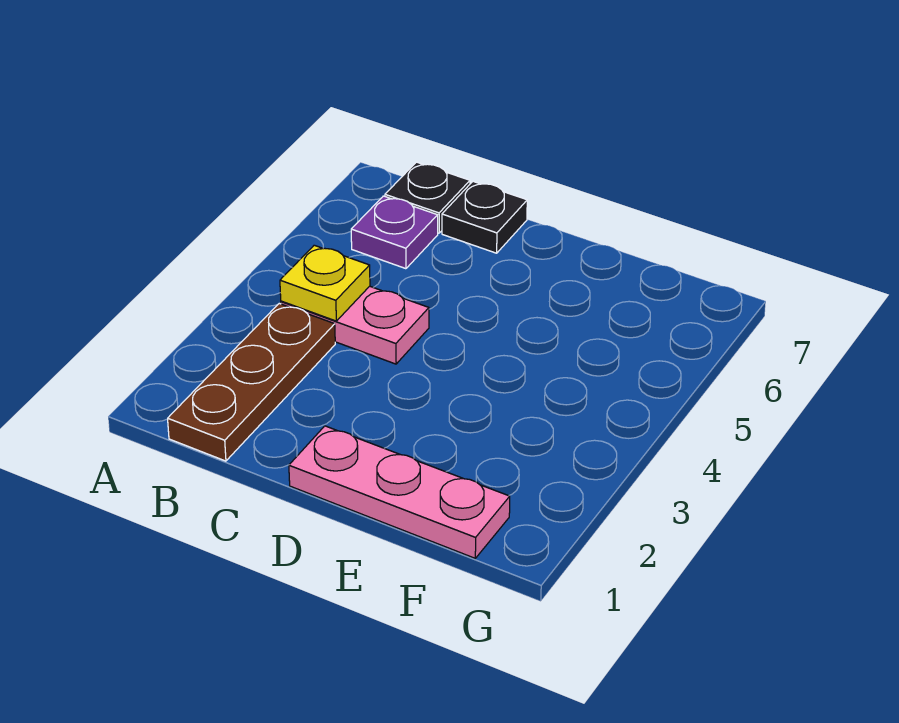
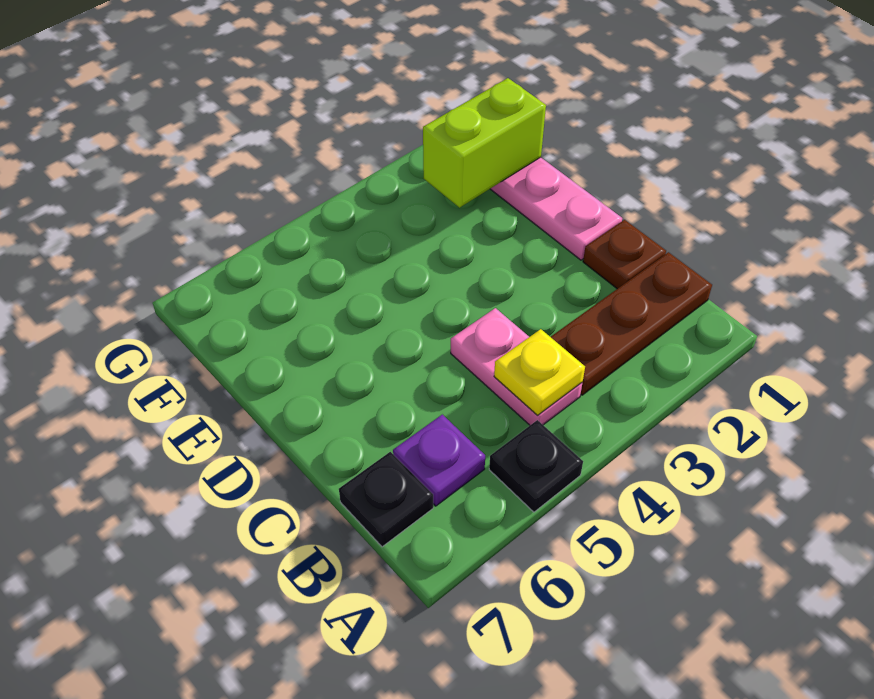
none -> brown plate C1 level 1
black plate C7 level 1 -> black plate A5 level 1
none -> lime brick F1:F2 level 2

